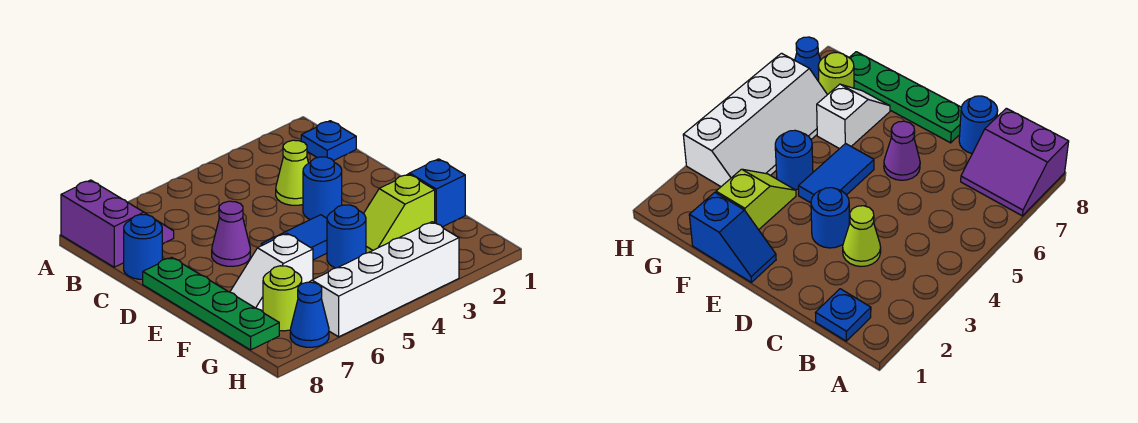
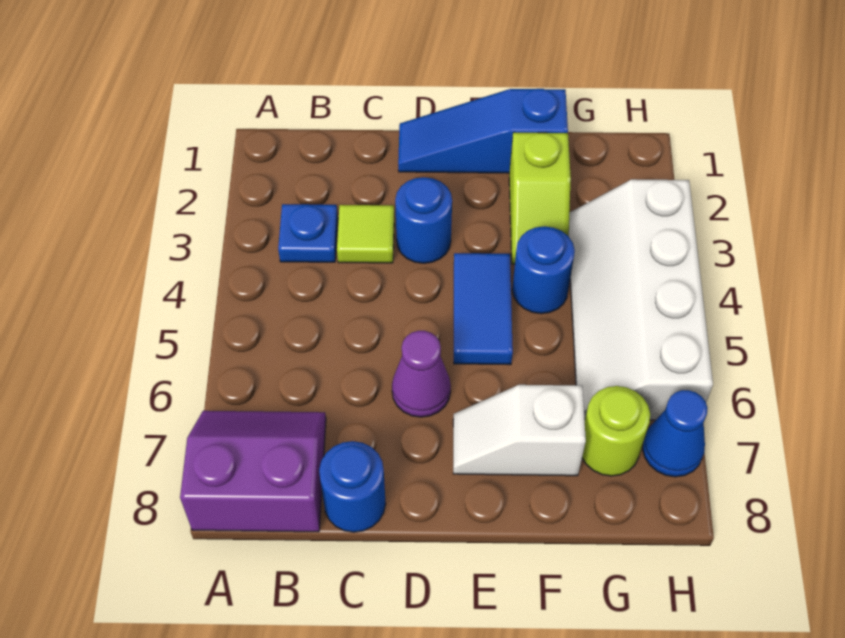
blue plate B1 level 1 -> blue plate B3 level 1
lime cone C3 level 1 -> lime tile C3 level 1
green plate D8:G8 level 1 -> none
blue slope E1:F1 level 1 top F -> blue slope D1:F1 level 1 top F
white slope F6:F7 level 1 top 6 -> white slope E7:F7 level 1 top F

